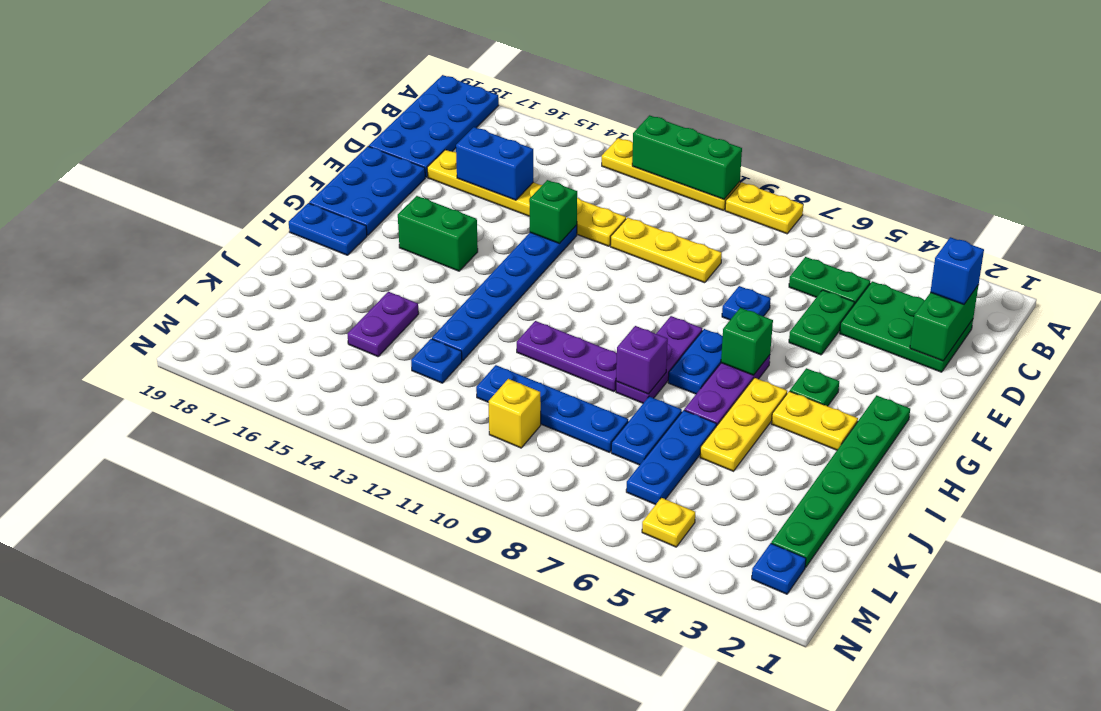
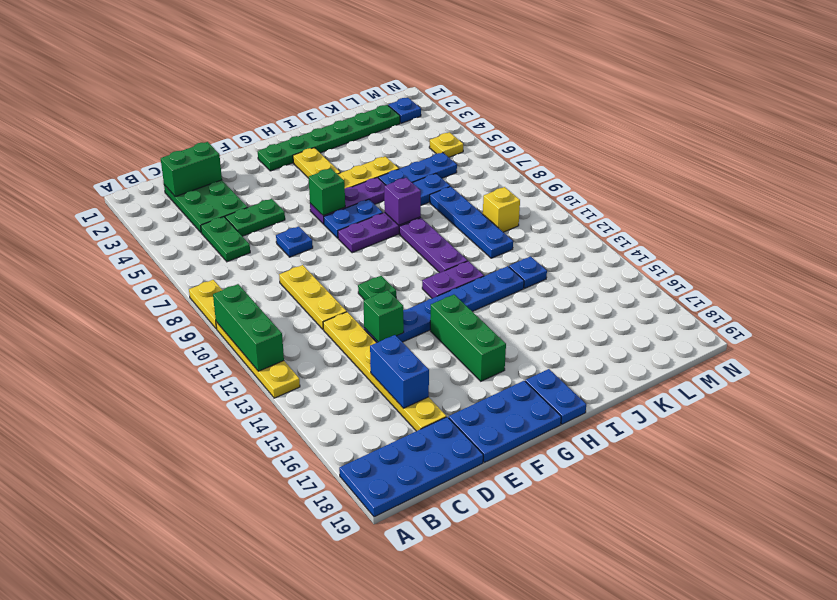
blue brick C2 level 3 -> none
green plate G4 level 1 -> green plate F11 level 1
green brick G15:G16 level 1 -> green brick G14:G16 level 1
purple plate J15:K15 level 1 -> purple plate H12:I12 level 1

